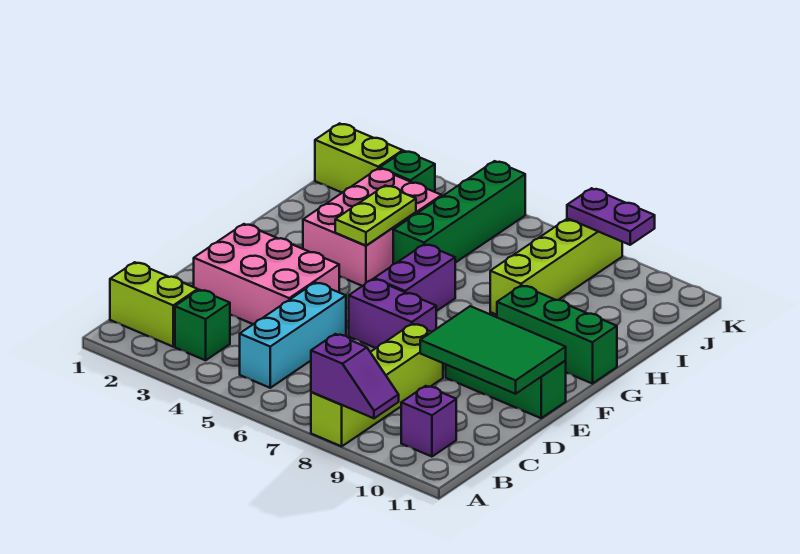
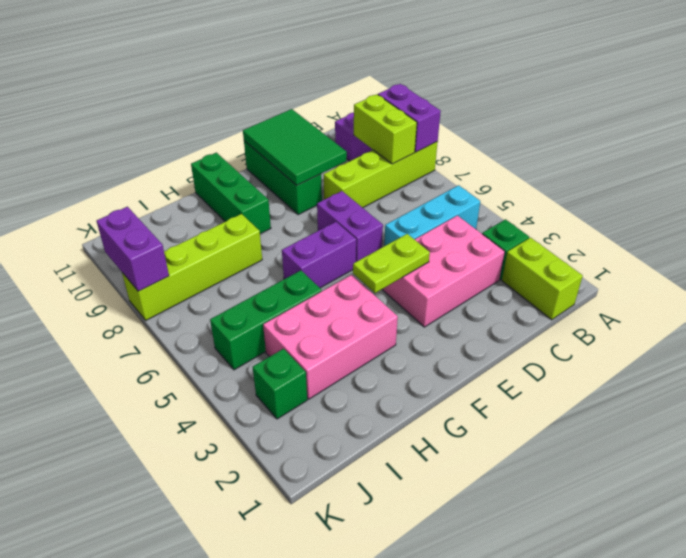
purple slope A8:A9 level 2 top 8 -> purple brick A8:A9 level 2
pink brick D2:E4 level 1 -> pink brick C3:E4 level 1
lime plate G4:H4 level 2 -> lime plate E4:F4 level 2
green brick H5:K5 level 1 -> green brick H5:J5 level 1
lime brick J1:J2 level 1 -> lime brick B8:B9 level 2
purple plate K8:K9 level 2 -> purple brick K8:K9 level 2

